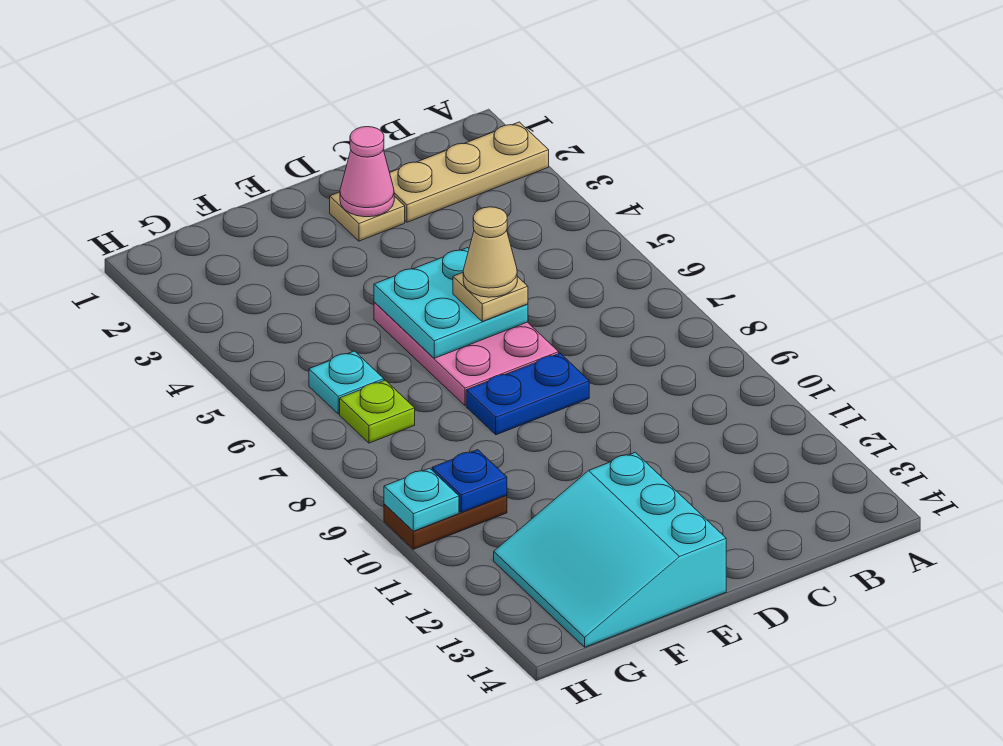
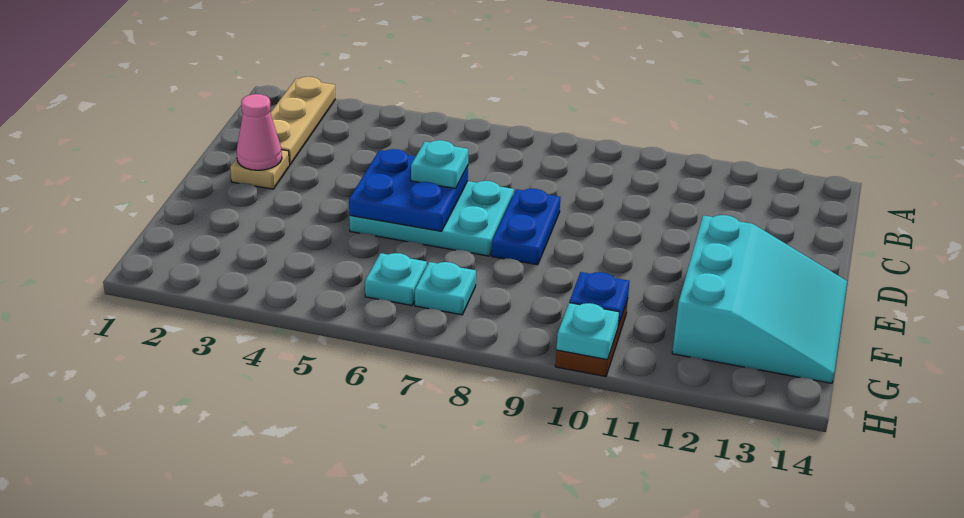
pink plate D5:E7 level 1 -> cyan plate D5:E7 level 1
cyan plate D5:E6 level 2 -> blue plate D5:E6 level 2
tan plate D6 level 3 -> cyan plate D6 level 3
tan cone D6 level 4 -> none
cyan slope E12:G14 level 1 top E -> cyan slope E12:G14 level 1 top 12
lime plate G7 level 1 -> cyan plate G7 level 1

